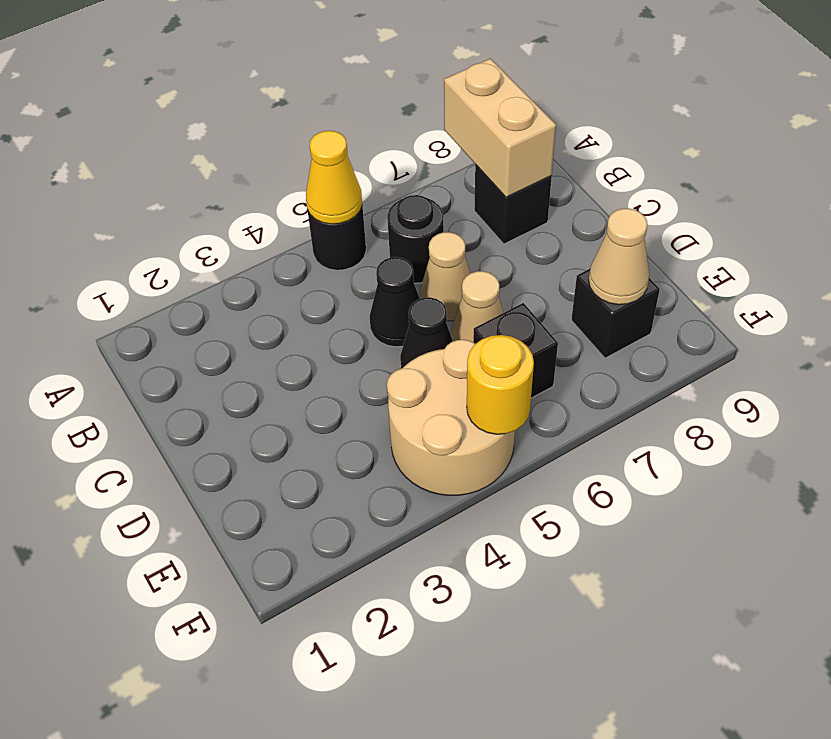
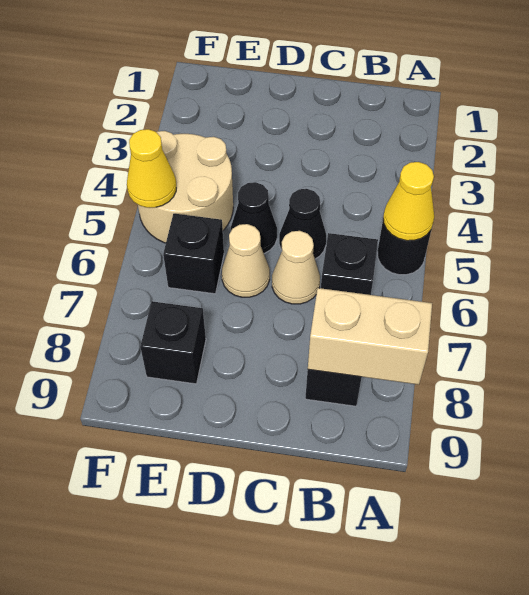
black round brick B6 level 1 -> black brick B6 level 1
tan cone E8 level 2 -> none
yellow round brick F5 level 2 -> yellow cone F5 level 2

